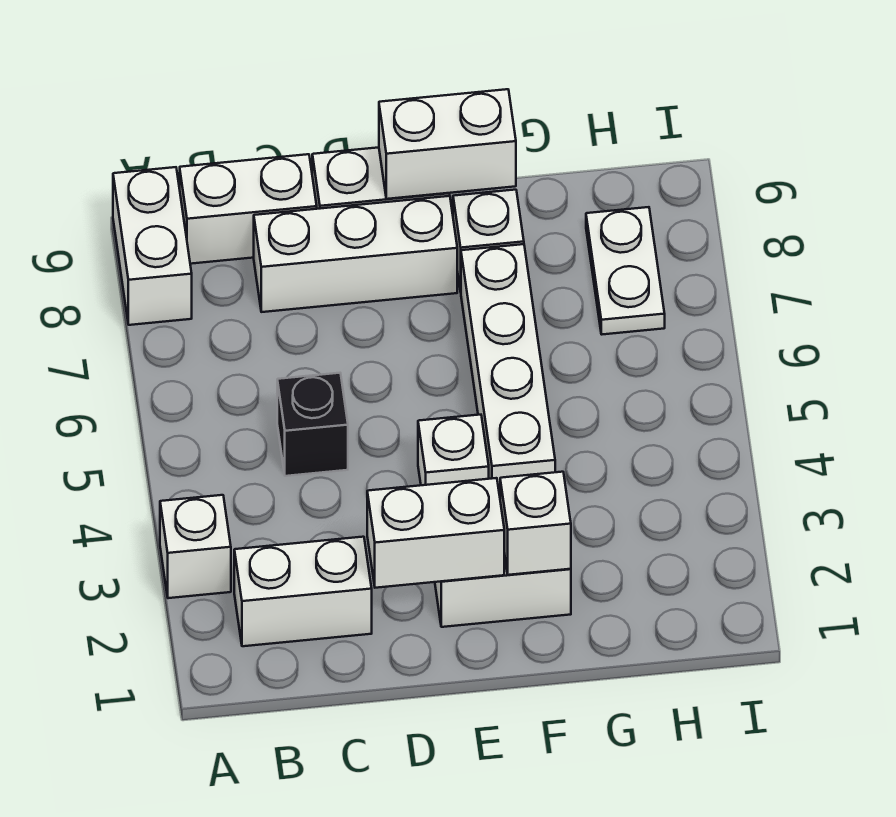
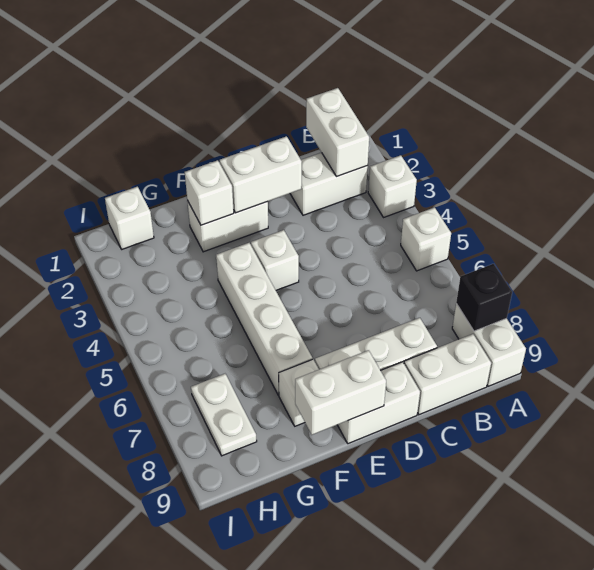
none -> white brick A5 level 1
none -> white brick B1:B2 level 2
black brick C5 level 1 -> black brick A8 level 2
none -> white brick H1 level 1

